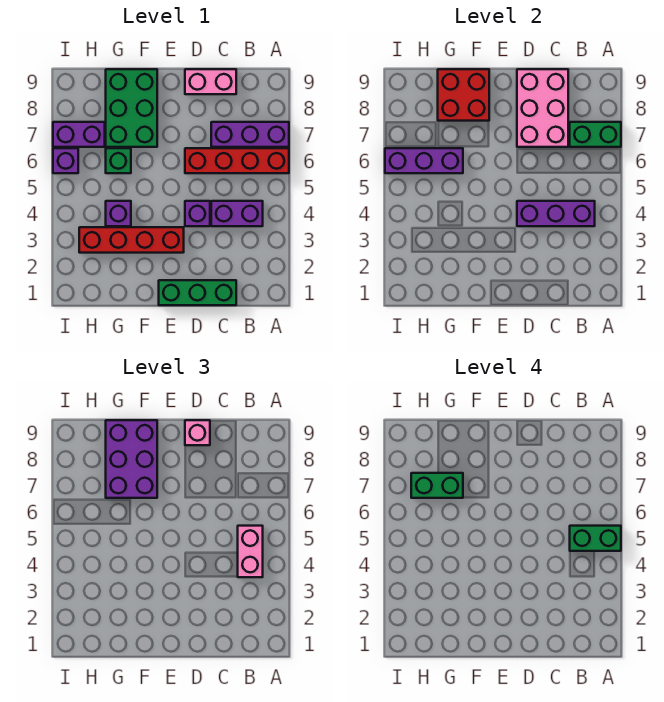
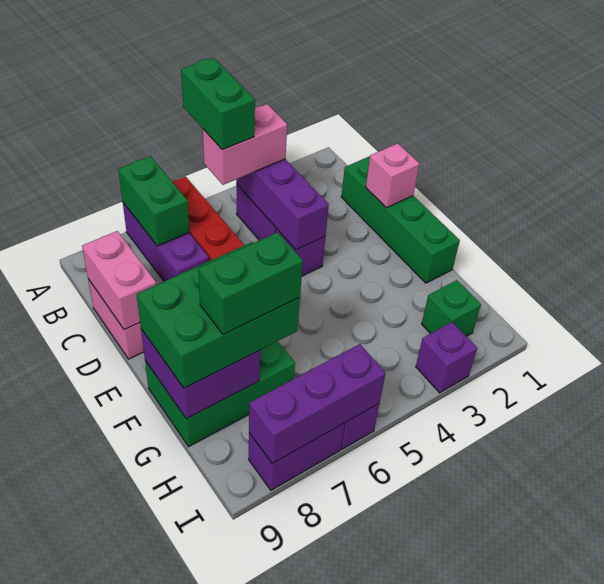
green brick C1:E1 level 1 -> green brick C1:F1 level 1
pink brick C7:D9 level 2 -> pink brick C9:D9 level 2
pink brick D9 level 3 -> pink brick D1 level 2
red brick E3:H3 level 1 -> none
purple brick F7:G9 level 3 -> green brick F7:G9 level 3
red brick F8:G9 level 2 -> purple brick F8:G9 level 2
purple brick G4 level 1 -> purple brick I3 level 1
green brick G6 level 1 -> green brick H2 level 1
purple brick G6:I6 level 2 -> purple brick I6:I8 level 2
green brick G7:H7 level 4 -> green brick G7:G8 level 4
purple brick H7:I7 level 1 -> purple brick I7:I8 level 1

